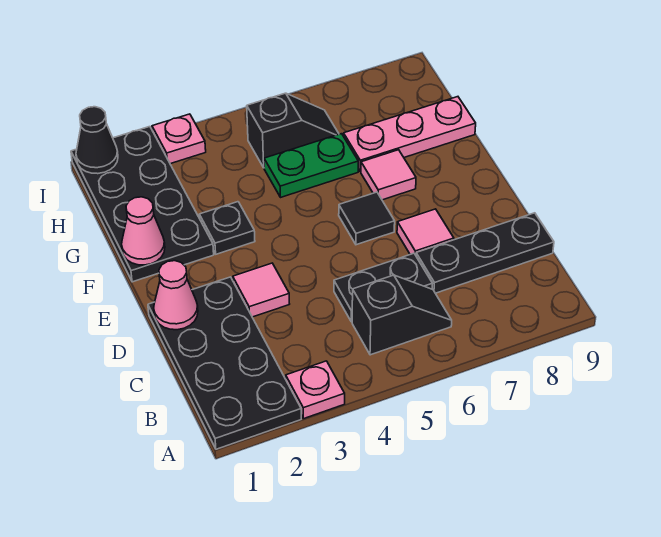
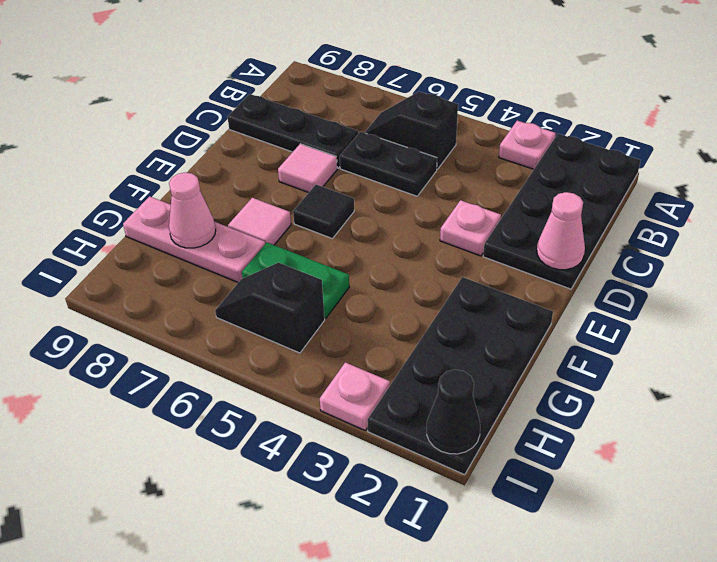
pink tile D3 level 1 -> pink plate D3 level 1
pink cone F1 level 2 -> pink cone G8 level 2
black plate F3 level 1 -> none

